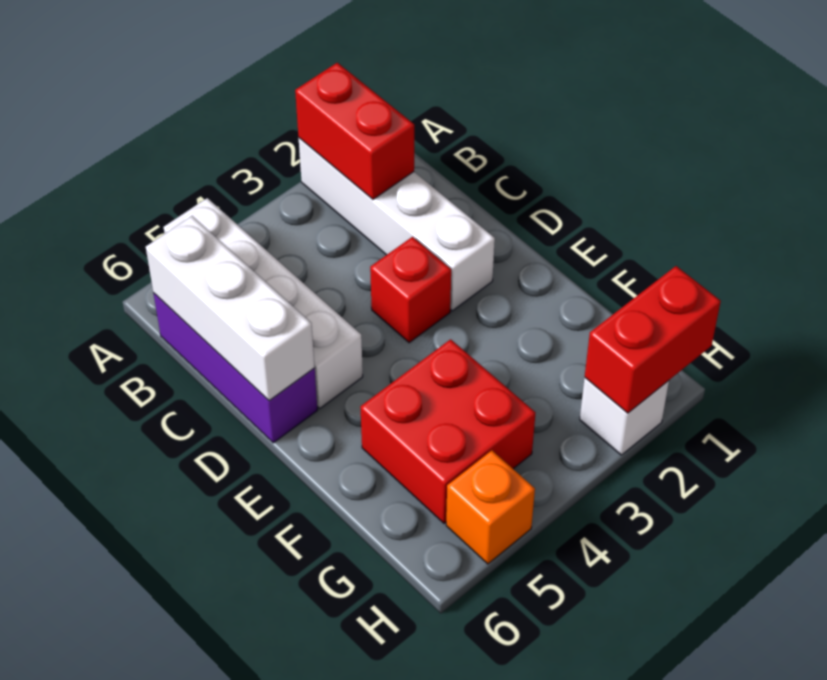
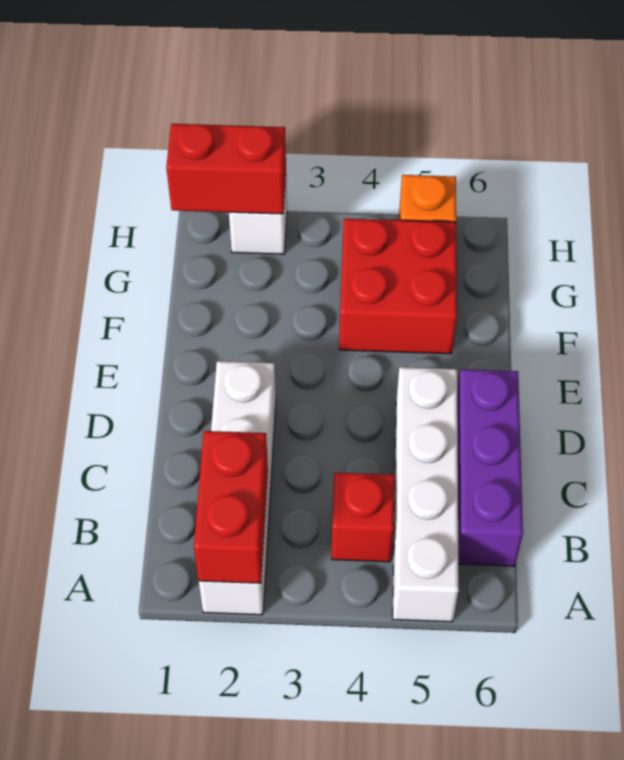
white brick B6:D6 level 2 -> none
red brick D3 level 1 -> red brick B4 level 1

